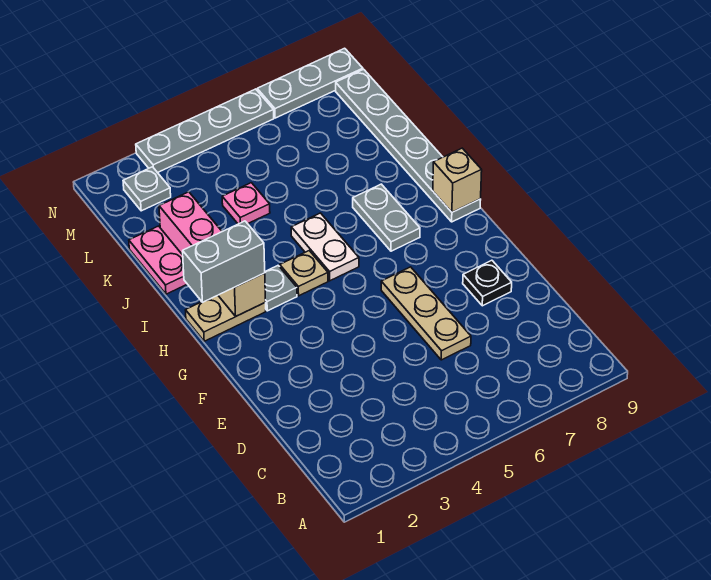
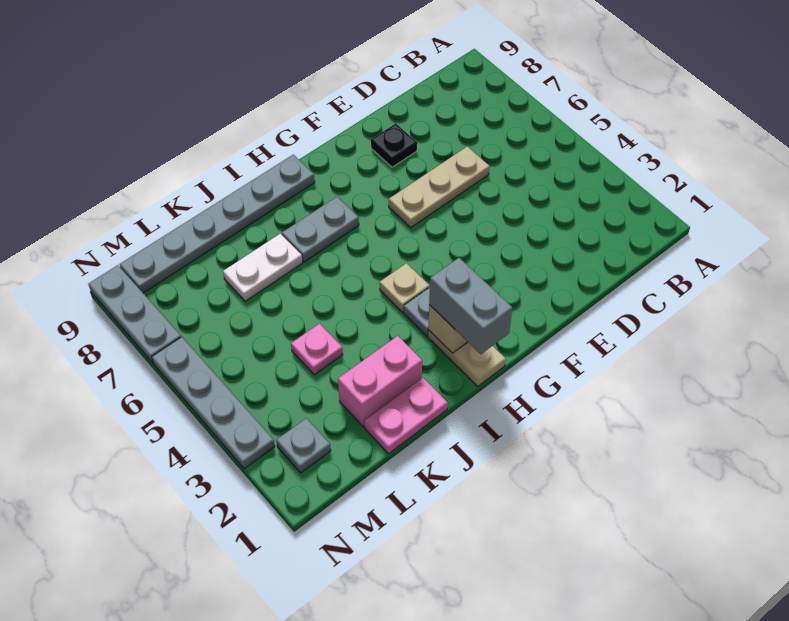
white plate H5:I5 level 1 -> white plate J7:K7 level 1
tan brick H9 level 2 -> none

